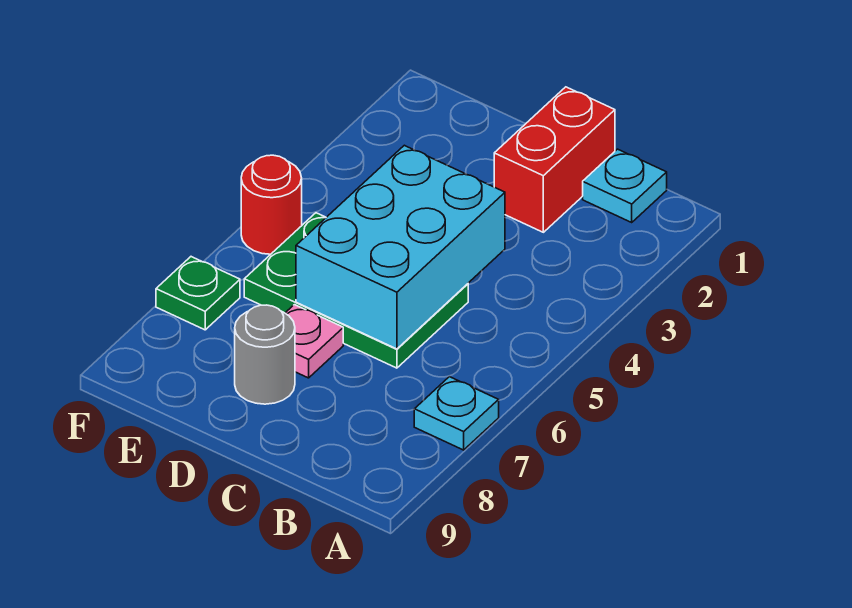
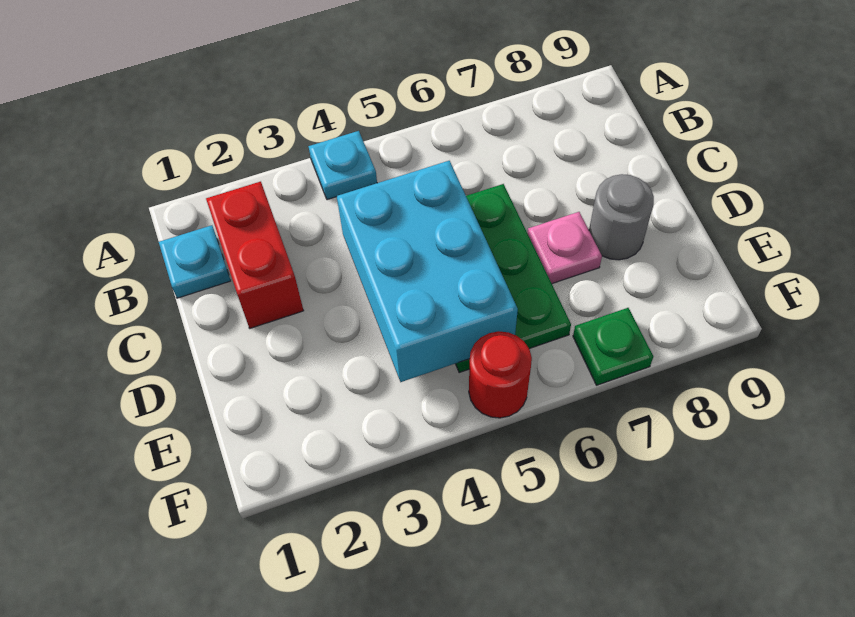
cyan plate A7 level 1 -> cyan plate A4 level 1
red brick C1:C2 level 1 -> red brick B2:C2 level 1
cyan brick C4:D6 level 2 -> cyan brick C4:E5 level 2

